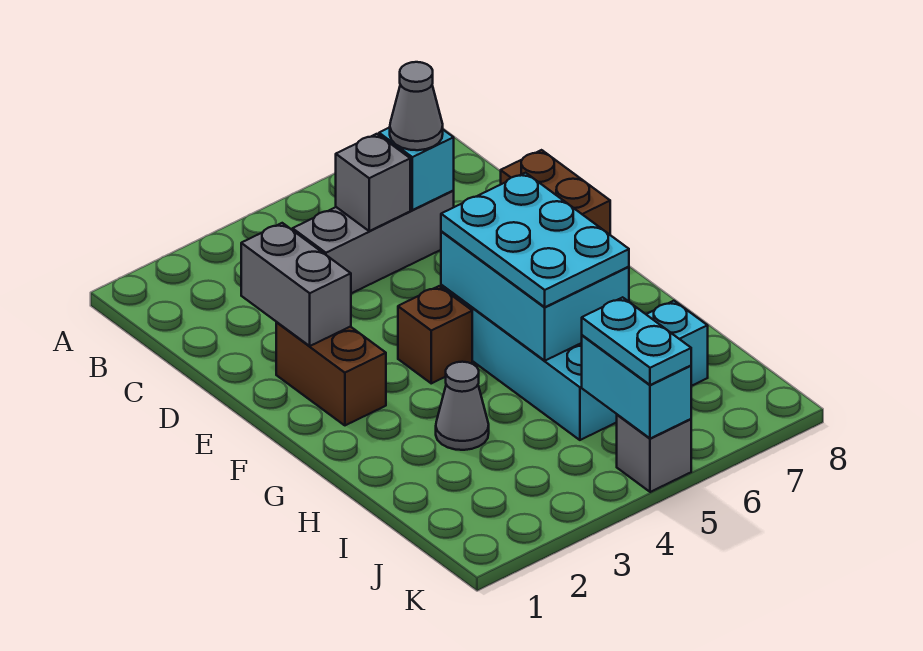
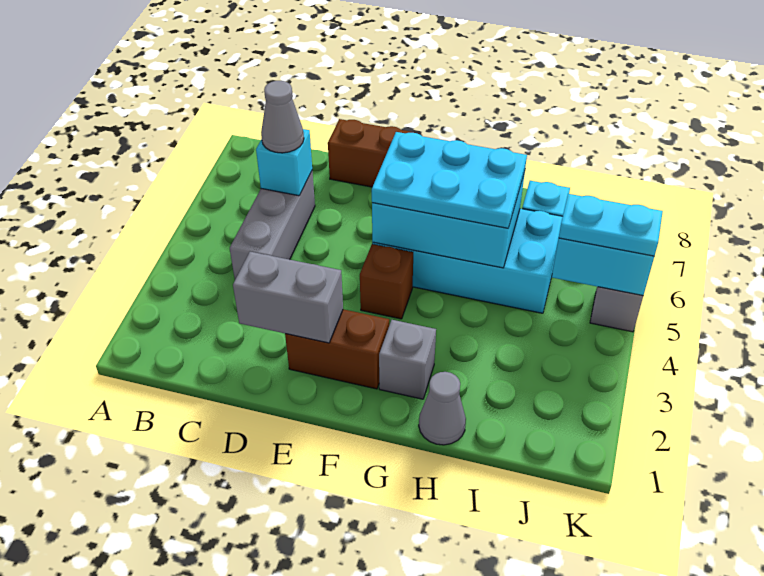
grey brick C5 level 2 -> grey brick G2 level 1
grey cone H3 level 1 -> grey cone H1 level 1

